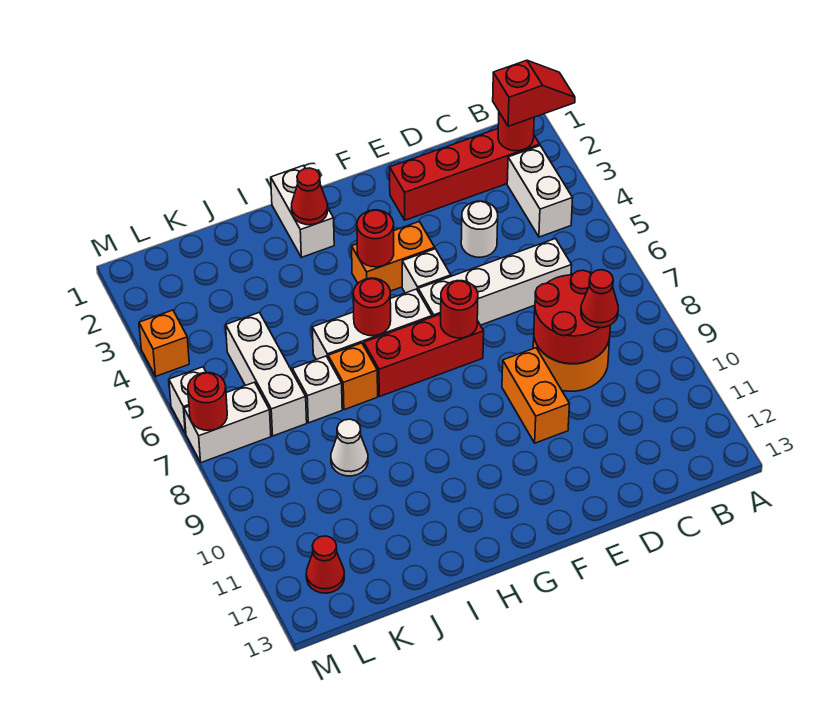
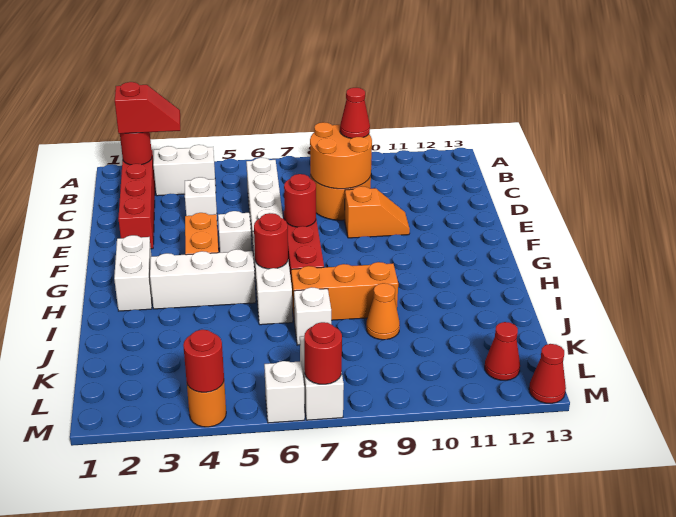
red slope A2:B2 level 3 top B -> red slope B2:B3 level 3 top 2
red round brick C8:D9 level 2 -> orange round brick C8:D9 level 2
white round brick D4 level 1 -> white brick D4 level 1
orange brick E9:E10 level 1 -> orange slope E9:E10 level 1 top 9
red round brick G4 level 2 -> red round brick M4 level 2
white brick H1:H2 level 1 -> white brick G2:H2 level 1
red cone H2 level 2 -> red cone M13 level 1
orange brick I7 level 1 -> orange brick I7:I9 level 1
white cone J9 level 1 -> orange cone J9 level 1
white brick K5:K7 level 1 -> white brick H3:H5 level 1
orange brick M4 level 1 -> orange round brick M4 level 1

